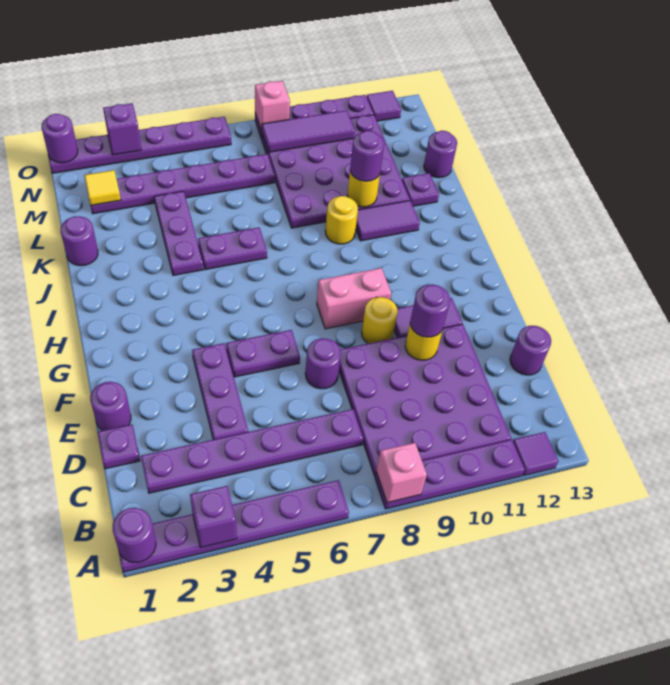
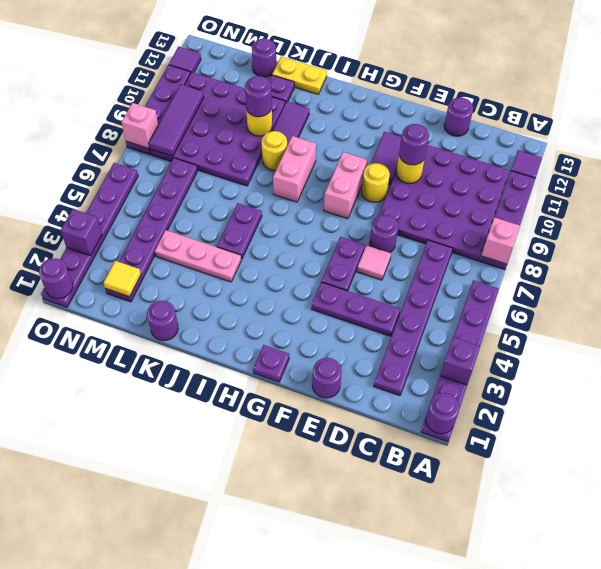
purple plate D1 level 1 -> purple plate G1 level 1
none -> pink tile E6 level 1
none -> pink brick I8:I9 level 1
purple plate J4:L4 level 1 -> pink plate J4:L4 level 1
none -> yellow plate J13:K13 level 1

